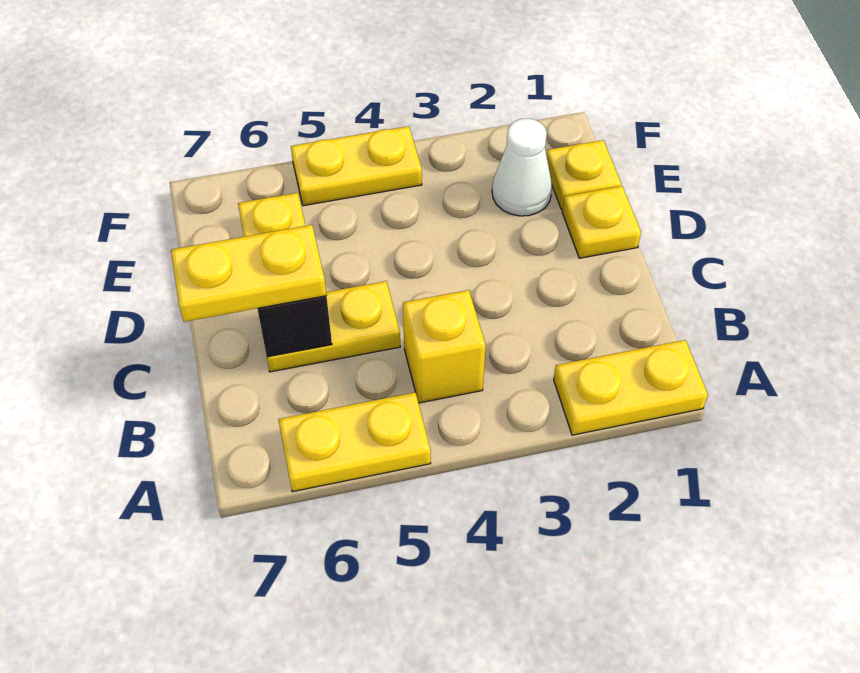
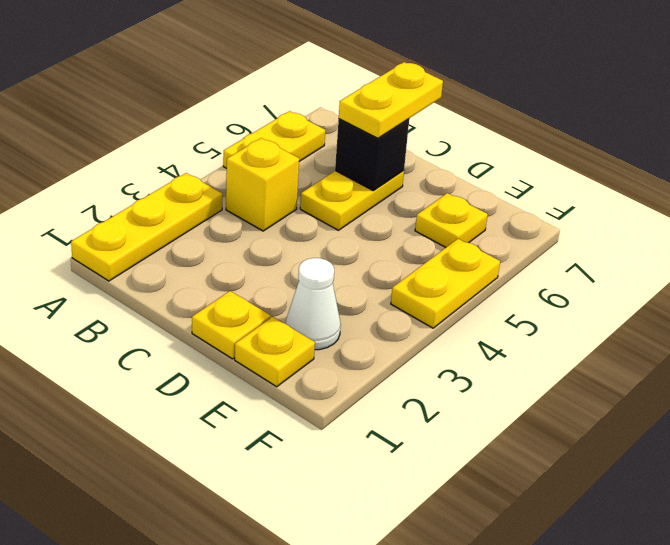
yellow plate A1:A2 level 1 -> yellow plate A1:A3 level 1

